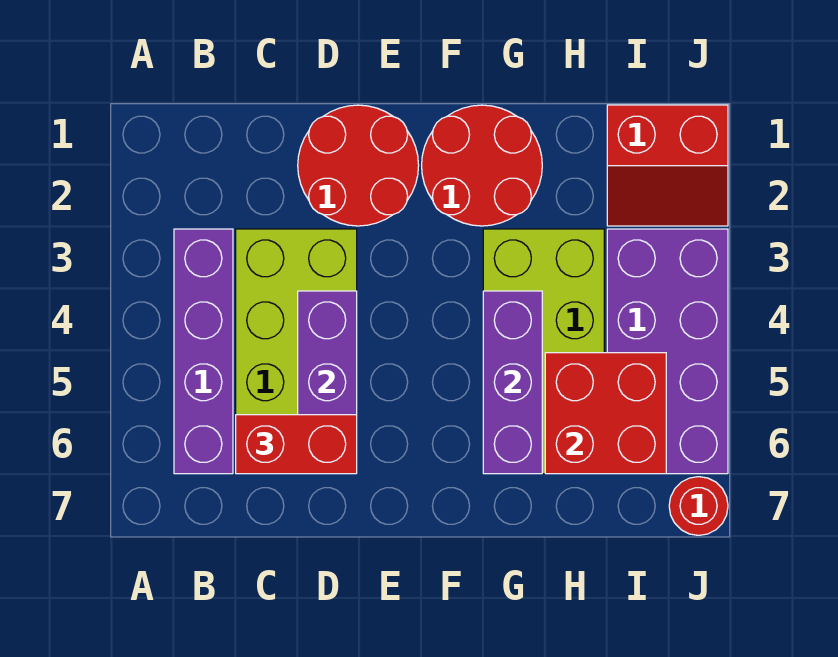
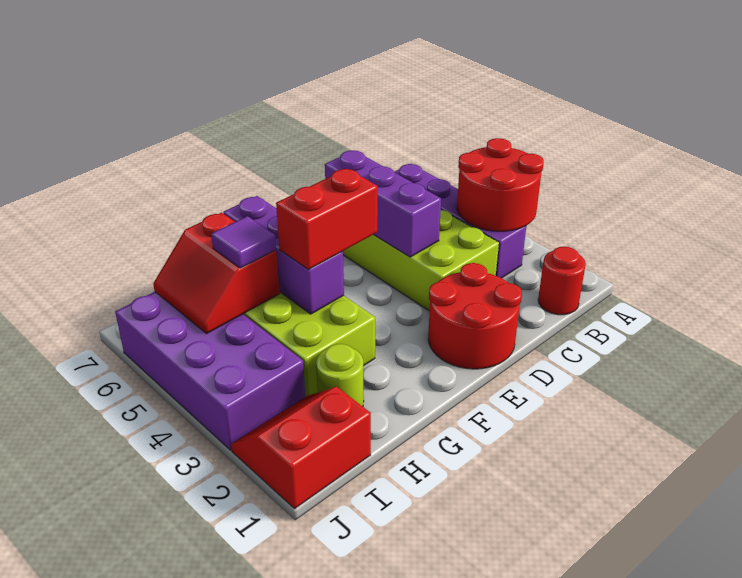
red brick C6:D6 level 3 -> red brick F4:G4 level 3
red round brick F1:G2 level 1 -> red round brick A3:B4 level 2
none -> lime round brick H2 level 1
red brick H5:I6 level 2 -> red slope H5:I6 level 2 top H
none -> purple tile H5 level 3
red round brick J7 level 1 -> red round brick B1 level 1

